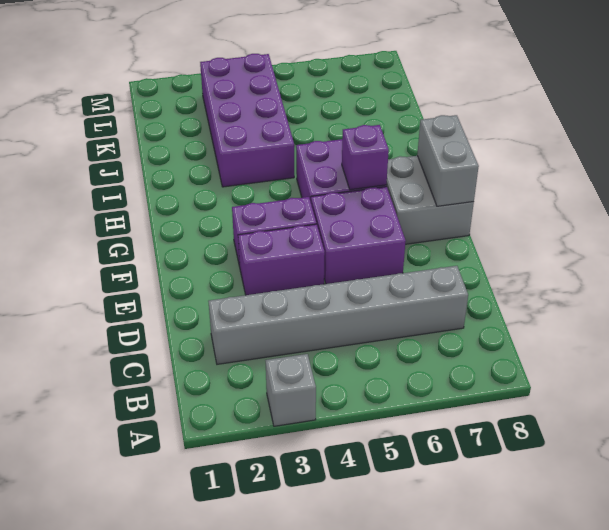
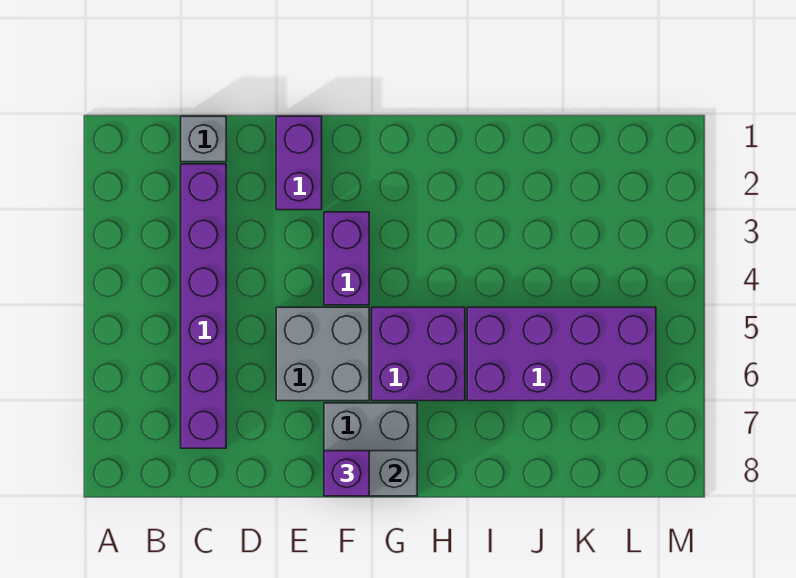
grey brick A3 level 1 -> grey brick C1 level 1
grey brick C2:C7 level 1 -> purple brick C2:C7 level 1
purple brick E3:E4 level 1 -> purple brick E1:E2 level 1
purple brick E5:F6 level 1 -> grey brick E5:F6 level 1
purple brick G6 level 2 -> purple brick F8 level 3
purple brick I3:L4 level 1 -> purple brick I5:L6 level 1

